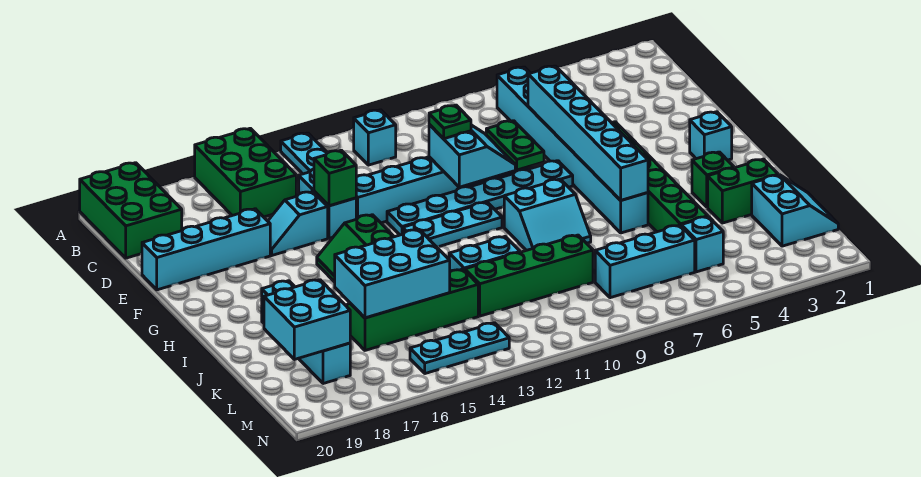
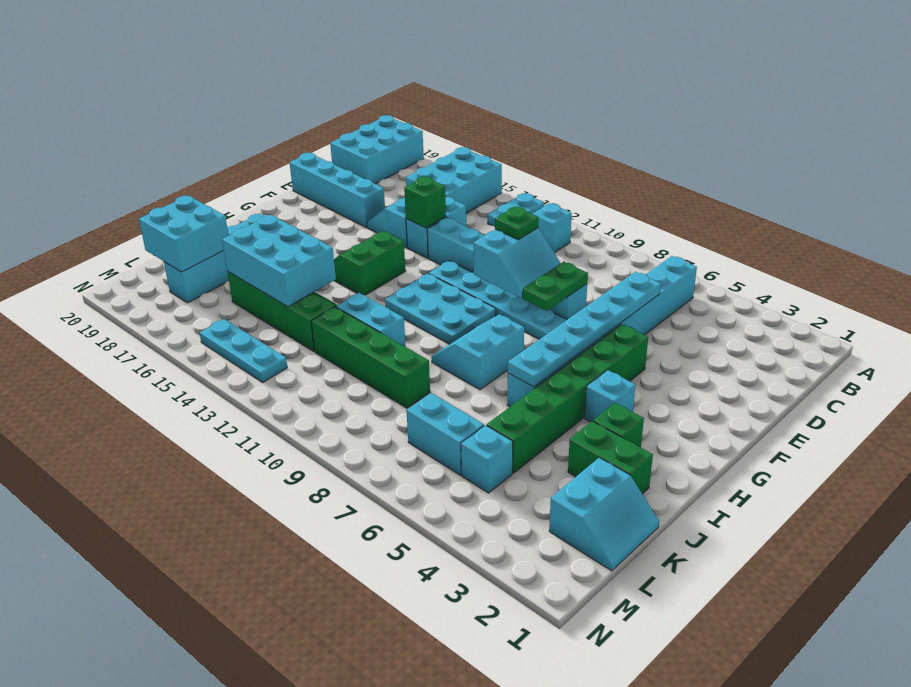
green brick A15:C16 level 1 -> cyan brick A15:C16 level 1
green brick A19:C20 level 1 -> cyan brick A19:C20 level 1
cyan brick D6:I6 level 2 -> cyan plate D6:I6 level 2
cyan brick G2 level 1 -> cyan brick H4 level 1
cyan plate G10:G12 level 1 -> cyan plate G10:H12 level 1
cyan slope H8:I9 level 1 top H -> cyan slope H8:I9 level 1 top 8
cyan brick L6:L8 level 1 -> cyan brick L6:L7 level 1

